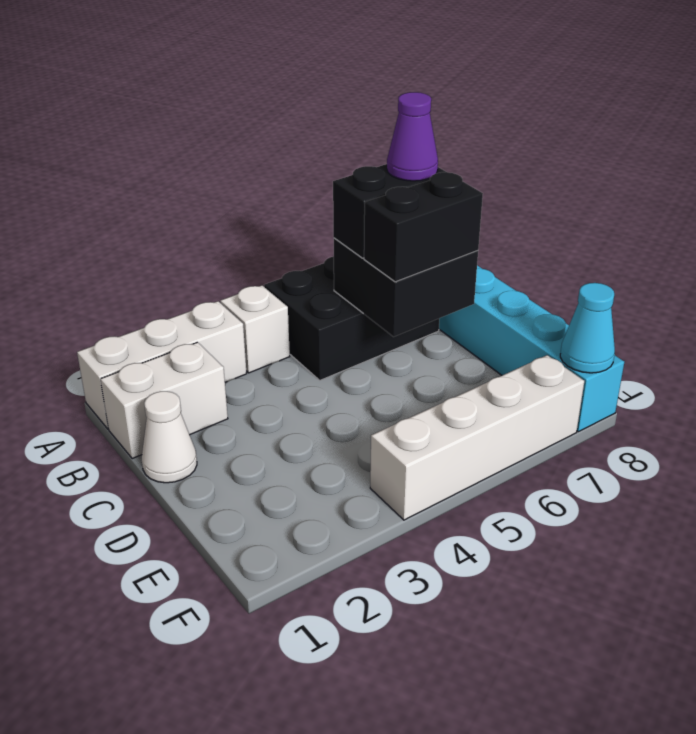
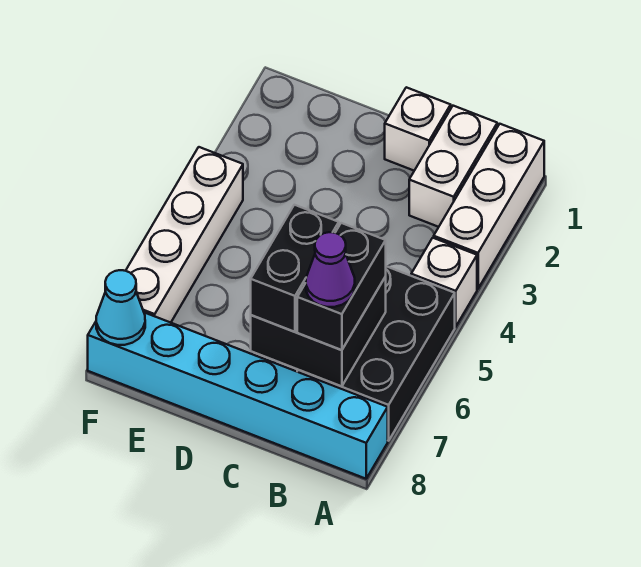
white cone C1 level 1 -> white brick C1 level 1

